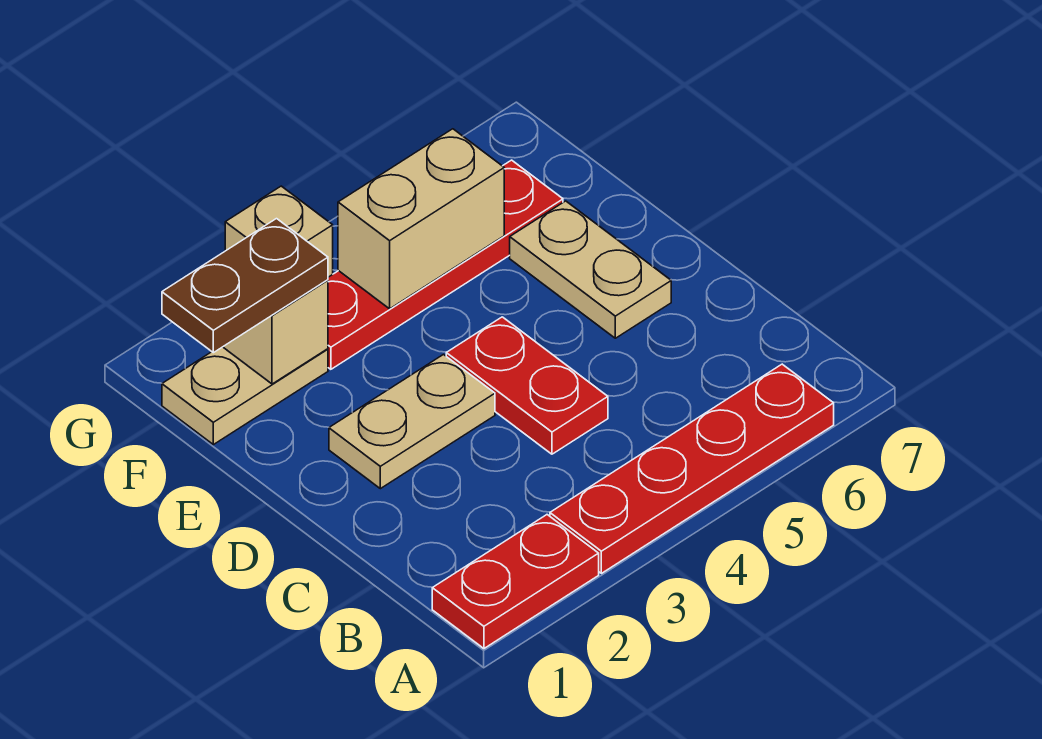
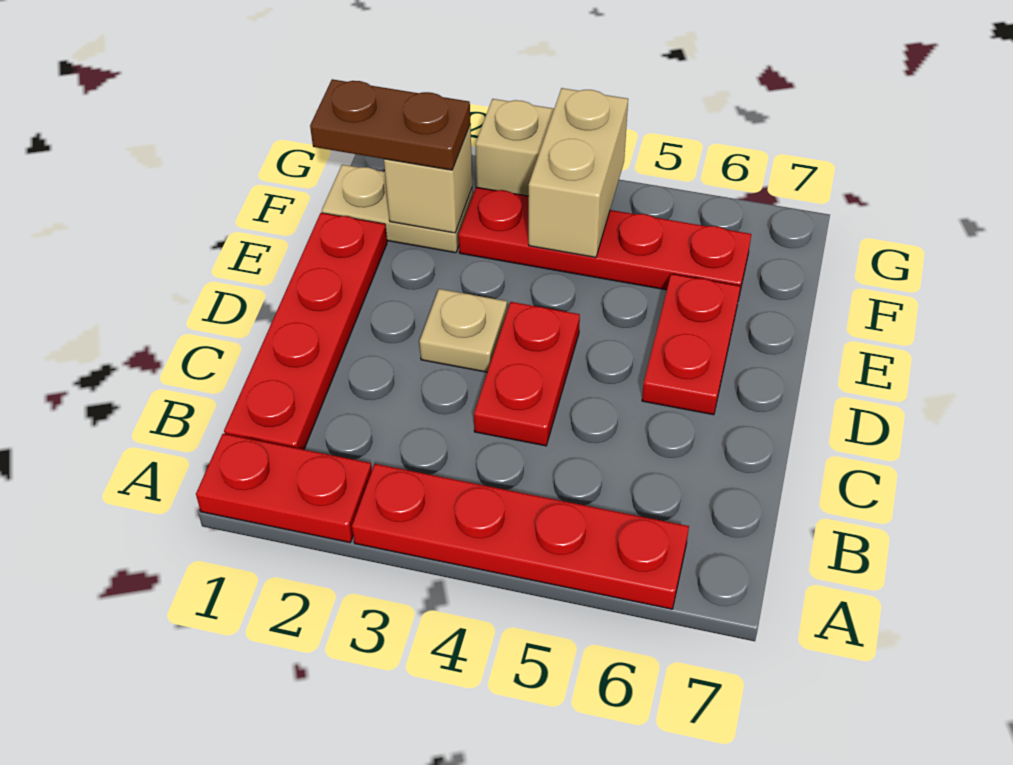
none -> red plate B1:E1 level 1
tan plate D2:D3 level 1 -> tan plate D3 level 1
tan plate D6:E6 level 1 -> red plate D6:E6 level 1
tan brick F4:F5 level 2 -> tan brick F4:G4 level 2

